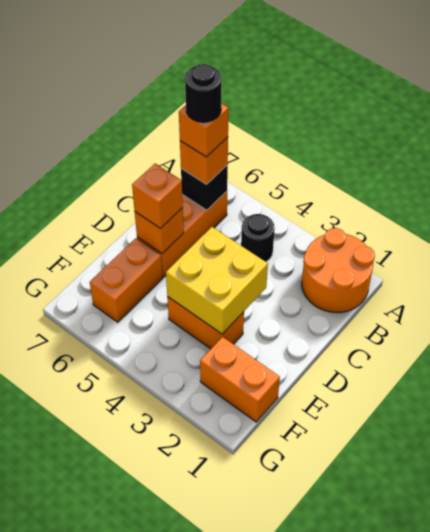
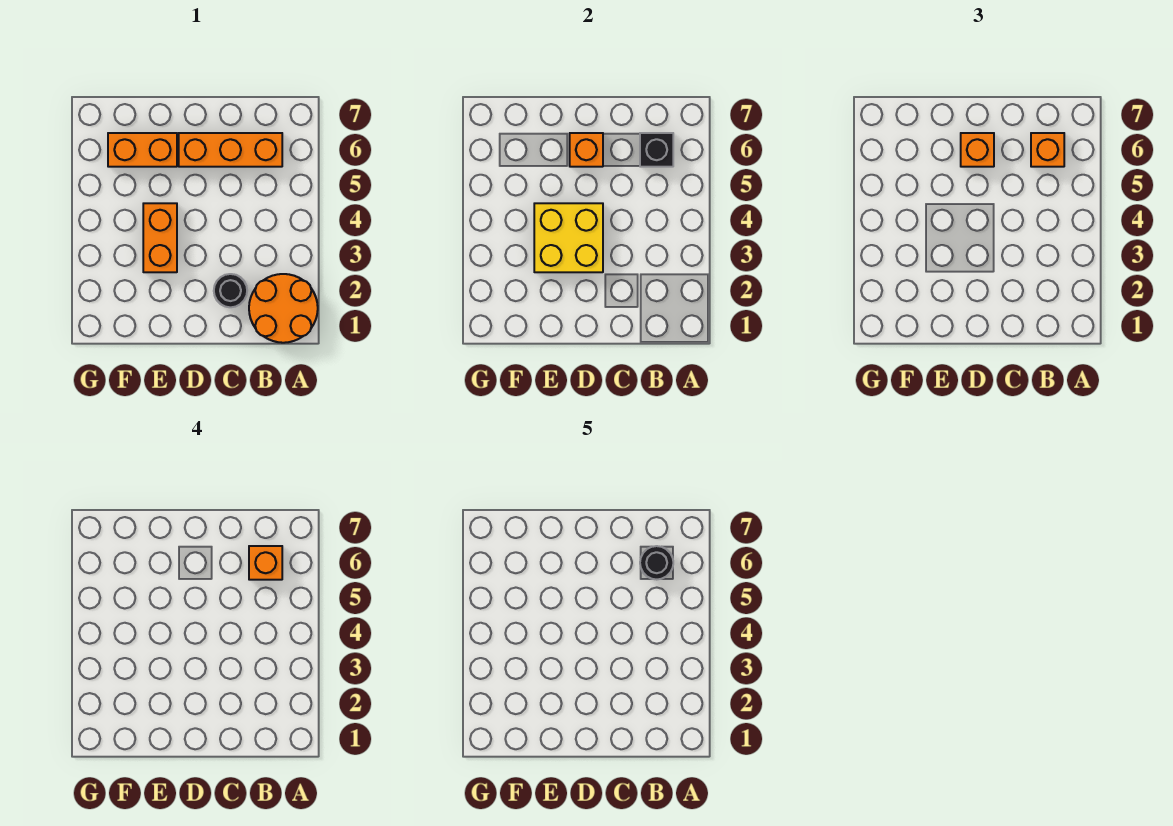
black round brick B4 level 1 -> black round brick C2 level 1
orange brick F1:F2 level 1 -> none

